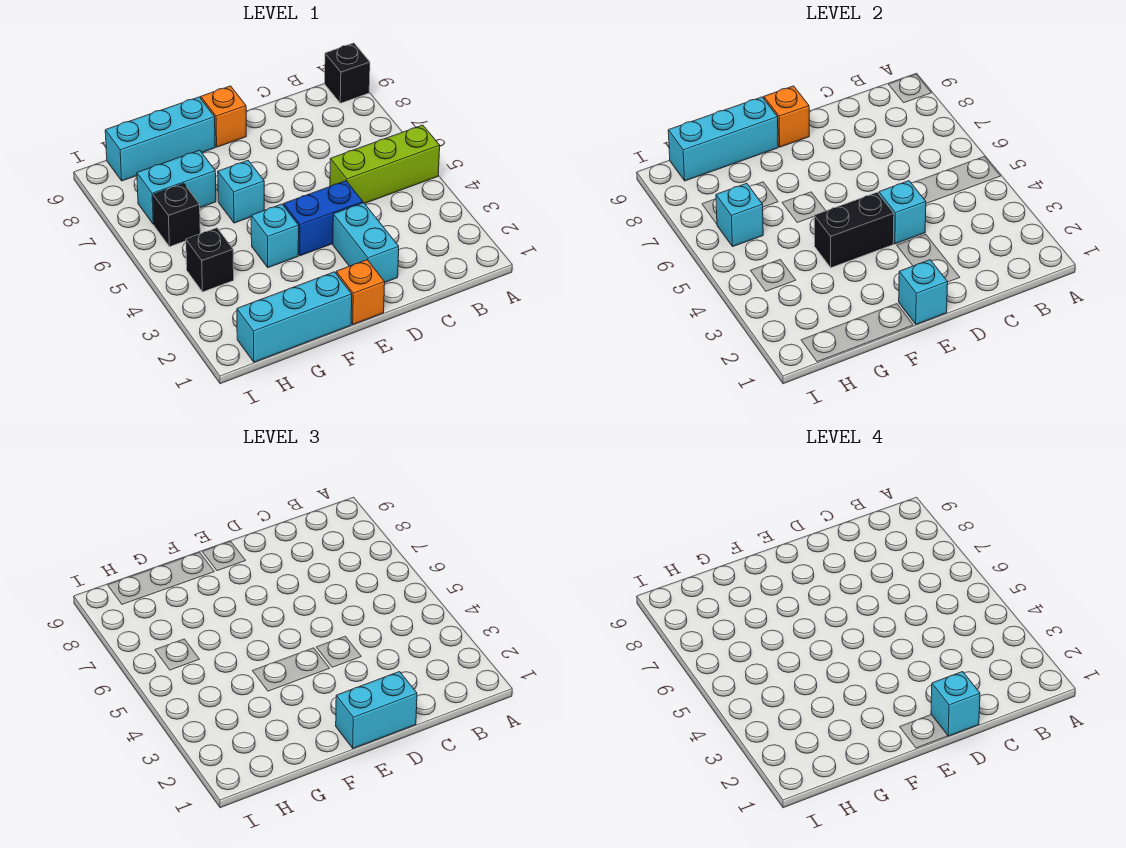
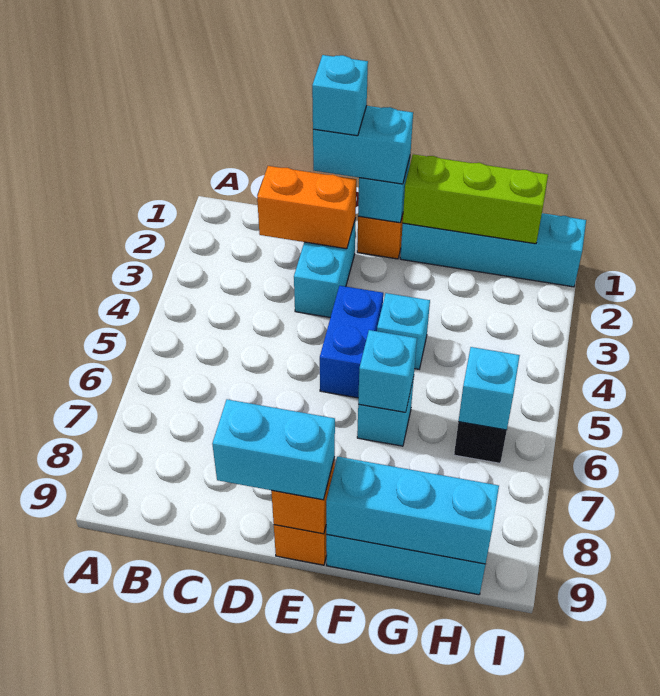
lime brick A5:C5 level 1 -> lime brick F1:H1 level 2
black brick A9 level 1 -> none
none -> orange brick C2:D2 level 2
blue brick D4:E4 level 1 -> blue brick E4:E5 level 1
cyan brick D4 level 2 -> cyan brick F6 level 2
black brick E4:F4 level 2 -> none
cyan brick F1:H1 level 1 -> cyan brick F1:I1 level 1
cyan brick G7:H7 level 1 -> cyan brick D9:E9 level 3
black brick H4 level 1 -> none

